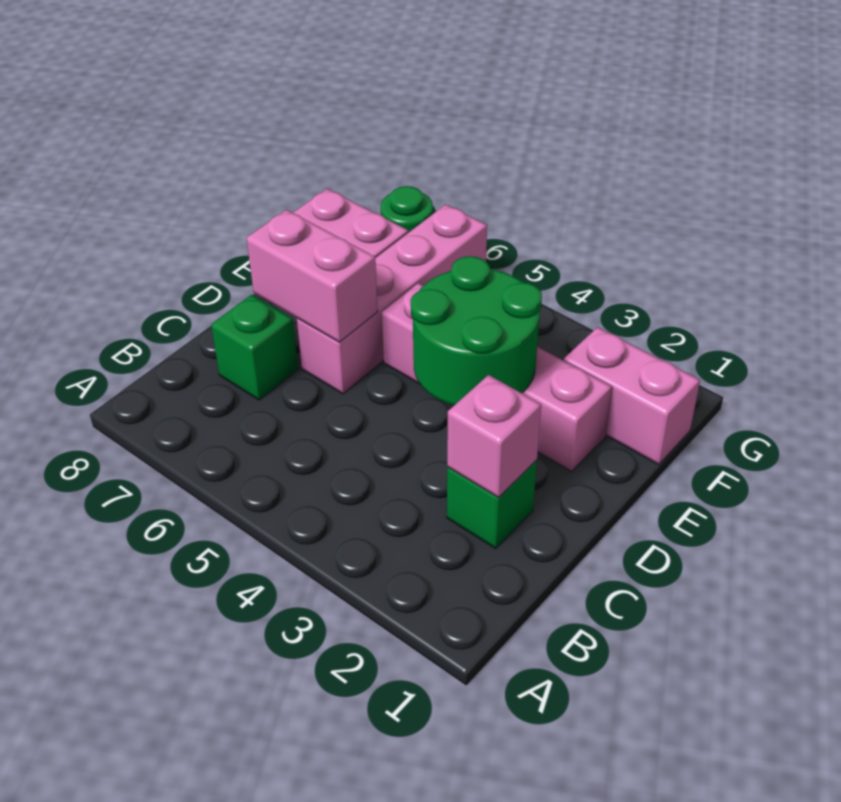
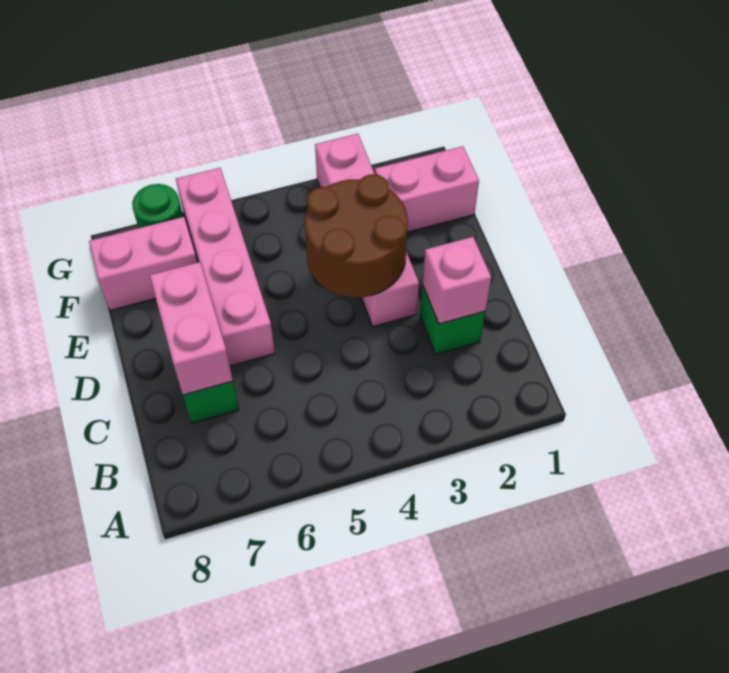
green round brick D3:E4 level 2 -> brown round brick D3:E4 level 2
pink brick D6:D7 level 2 -> pink brick C7:D7 level 2
pink brick E2:E5 level 1 -> pink brick D3:G3 level 1

